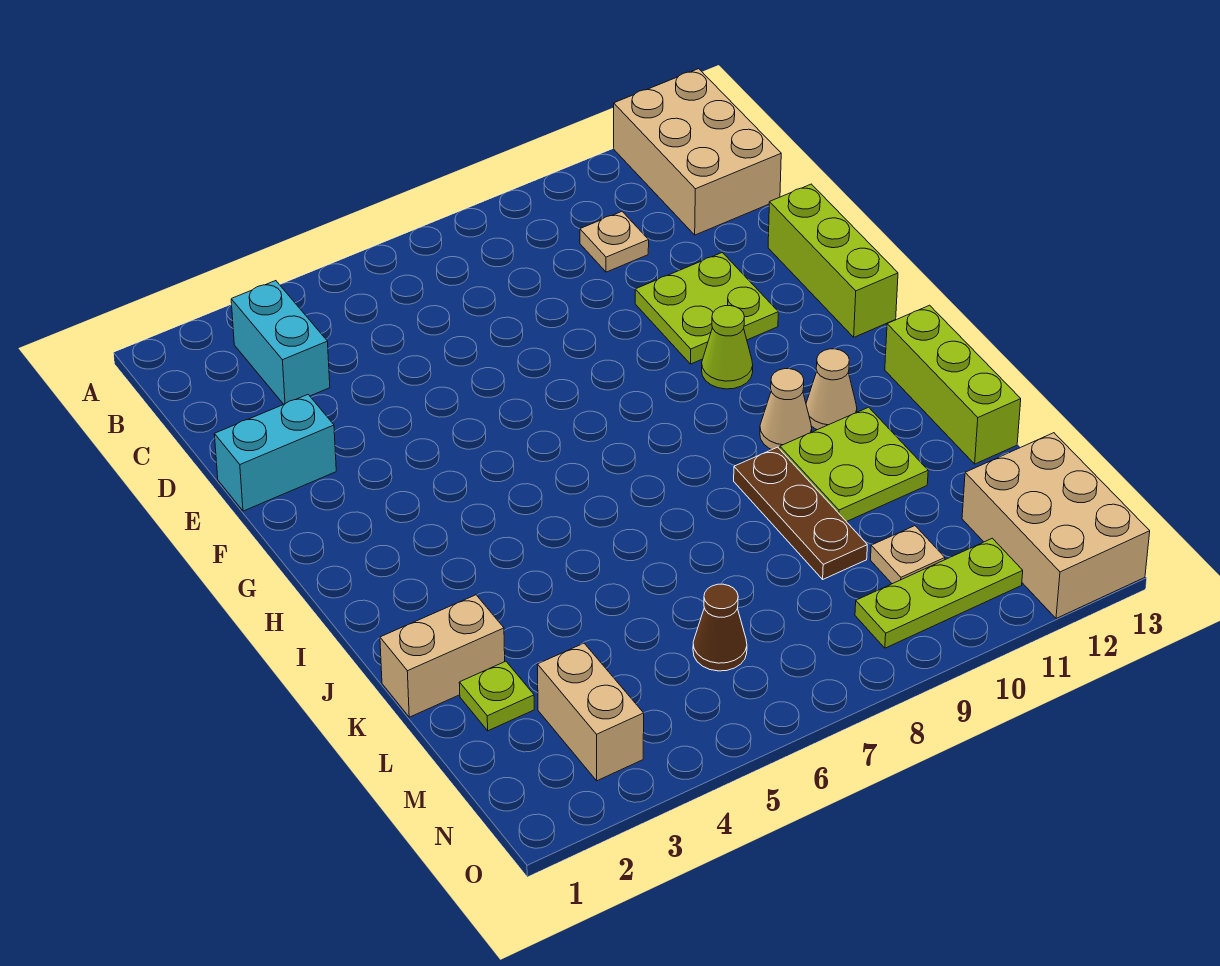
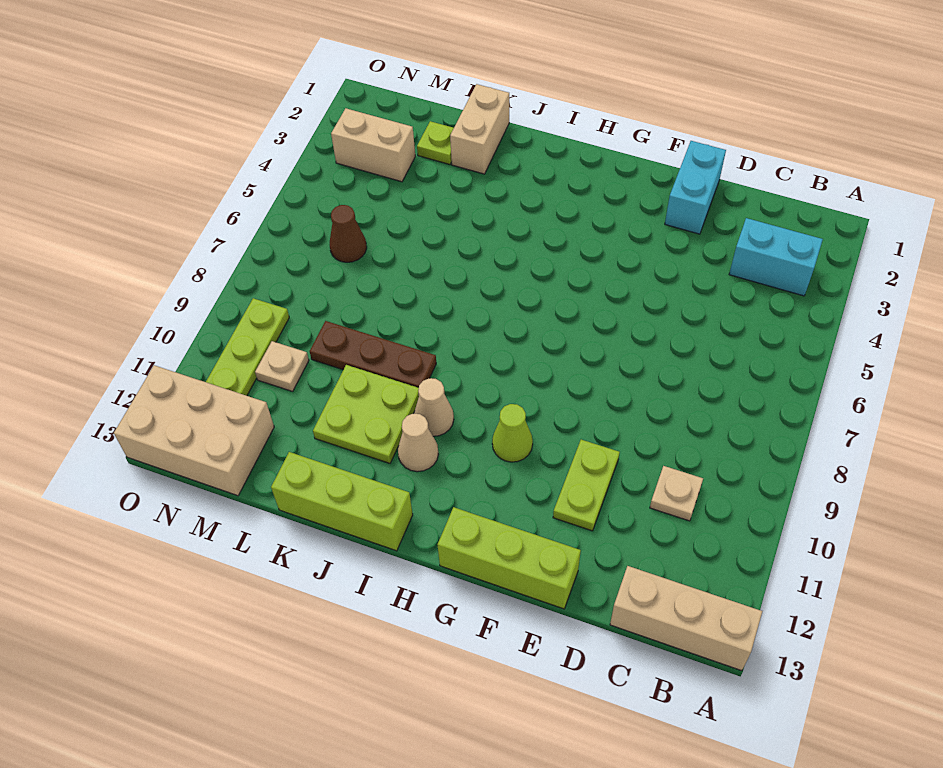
tan brick A12:C13 level 1 -> tan brick A13:C13 level 1
lime plate E10:F11 level 1 -> lime plate E10:E11 level 1

